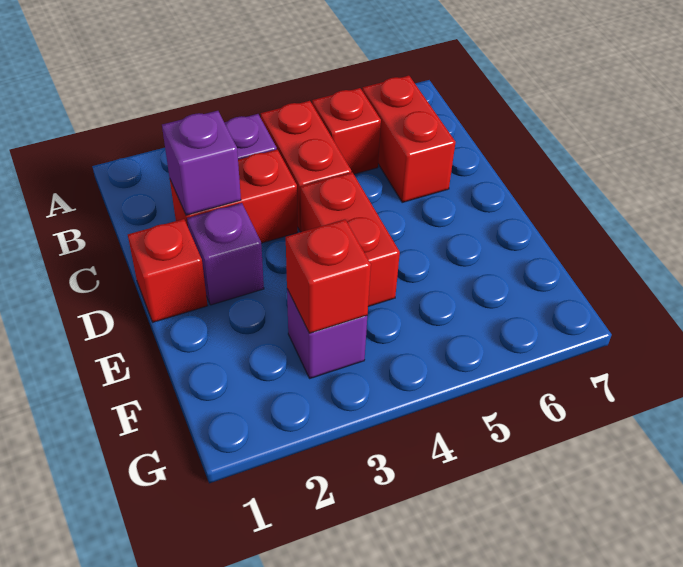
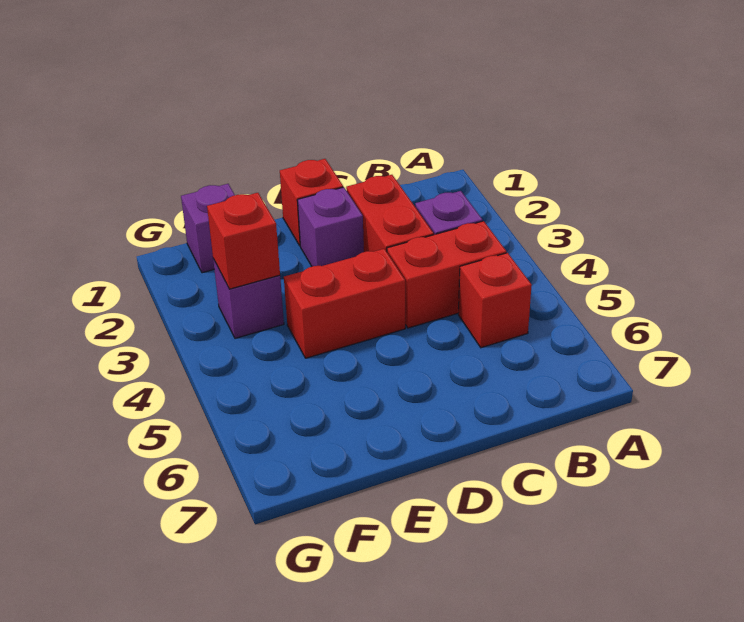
red brick B6:C6 level 1 -> none
purple brick C2 level 2 -> purple brick F1 level 1

